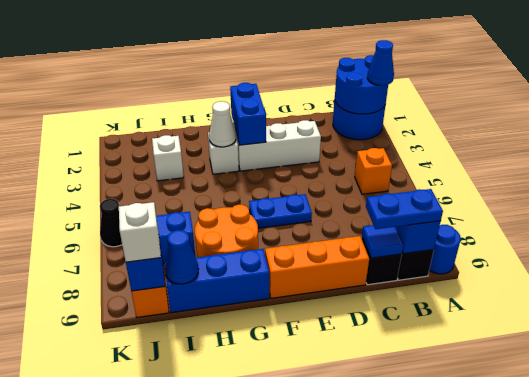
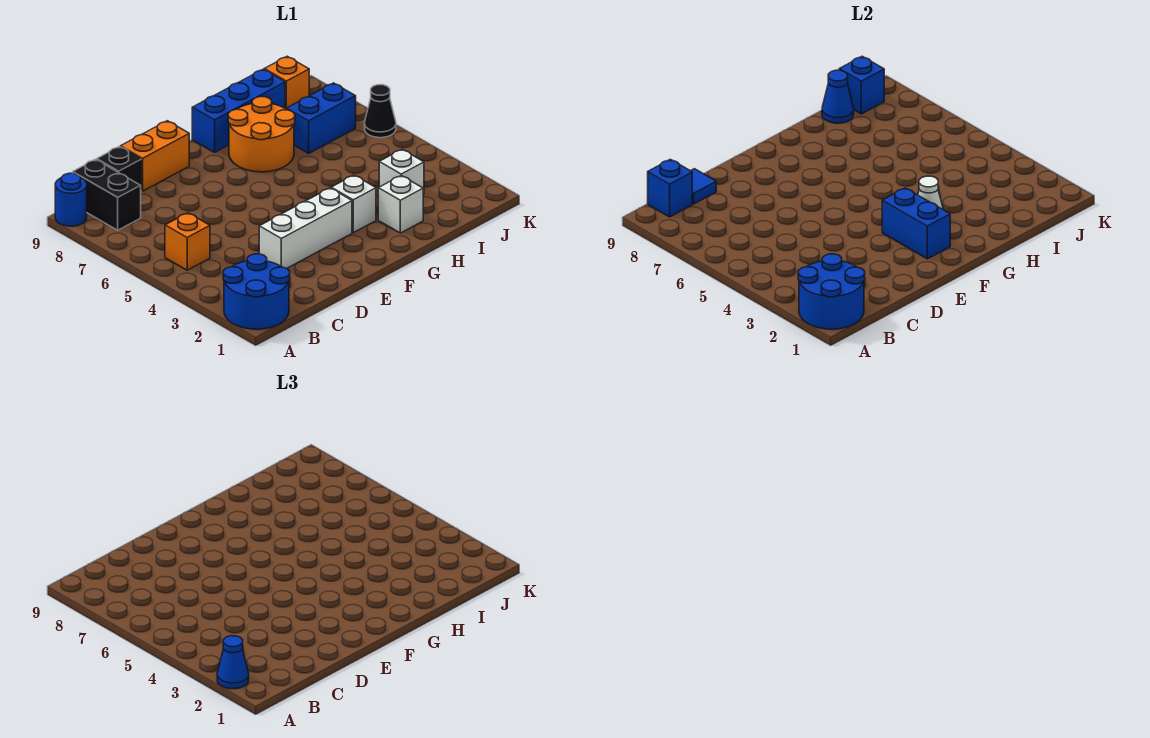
blue plate B9:C9 level 3 -> none
orange brick D9:F9 level 1 -> orange brick D9:E9 level 1
blue plate E6:F6 level 1 -> none
white brick J9 level 3 -> white brick H2 level 1

